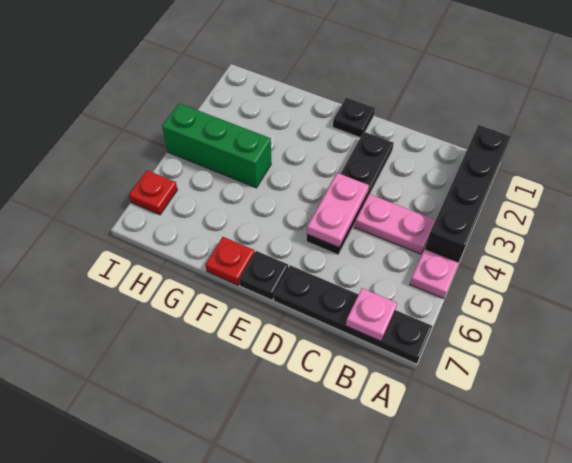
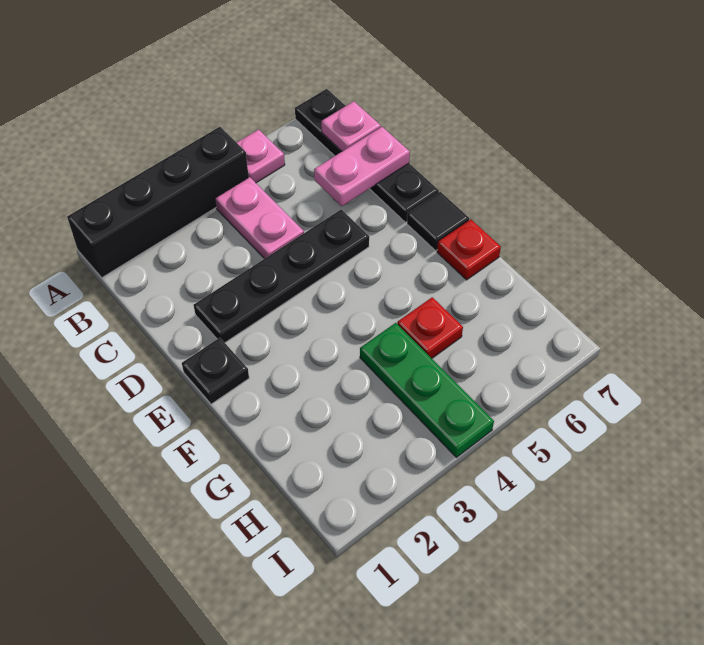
pink plate D4:D5 level 2 -> pink plate C6:C7 level 2
black plate E7 level 1 -> black tile E7 level 1
green brick G4:I4 level 1 -> green plate G4:I4 level 1
red plate I6 level 1 -> red plate G5 level 1

